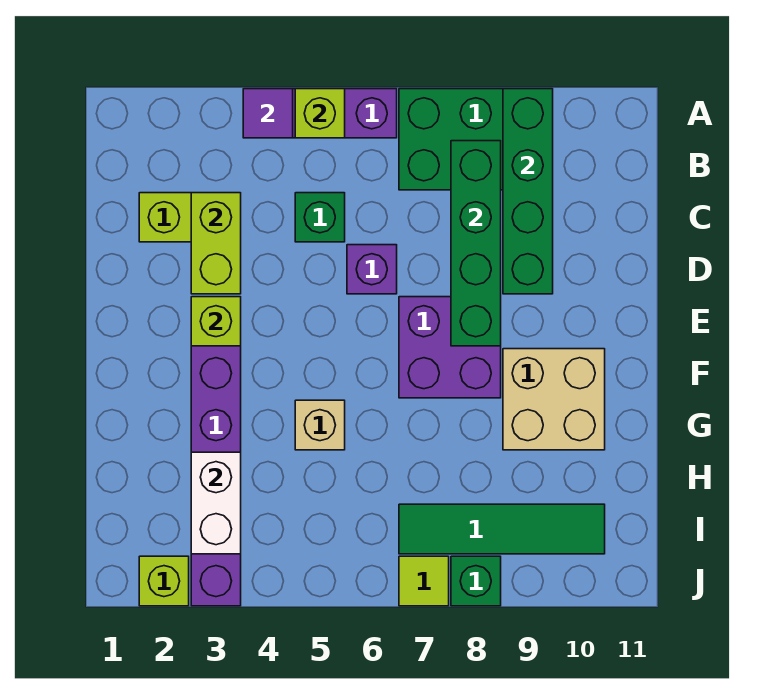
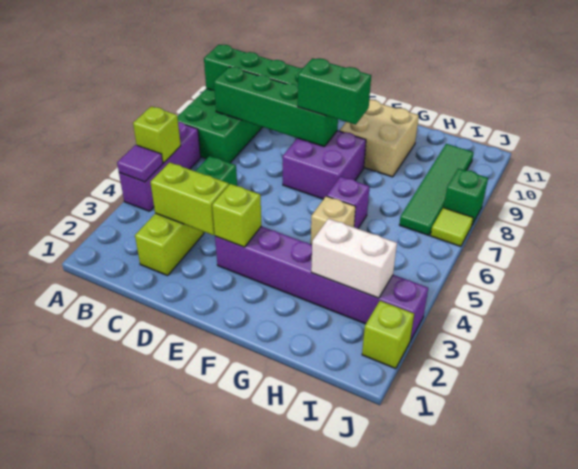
purple brick D6 level 1 -> purple brick G6 level 1
none -> green brick E8:F8 level 3

